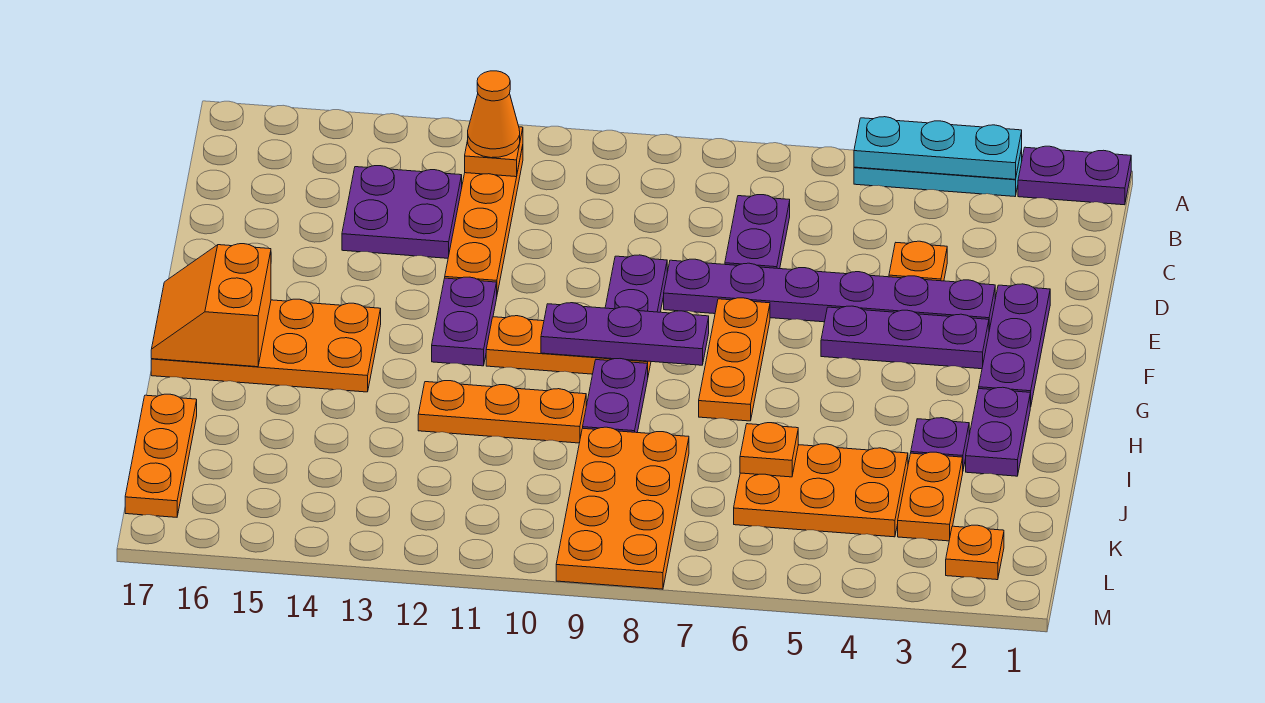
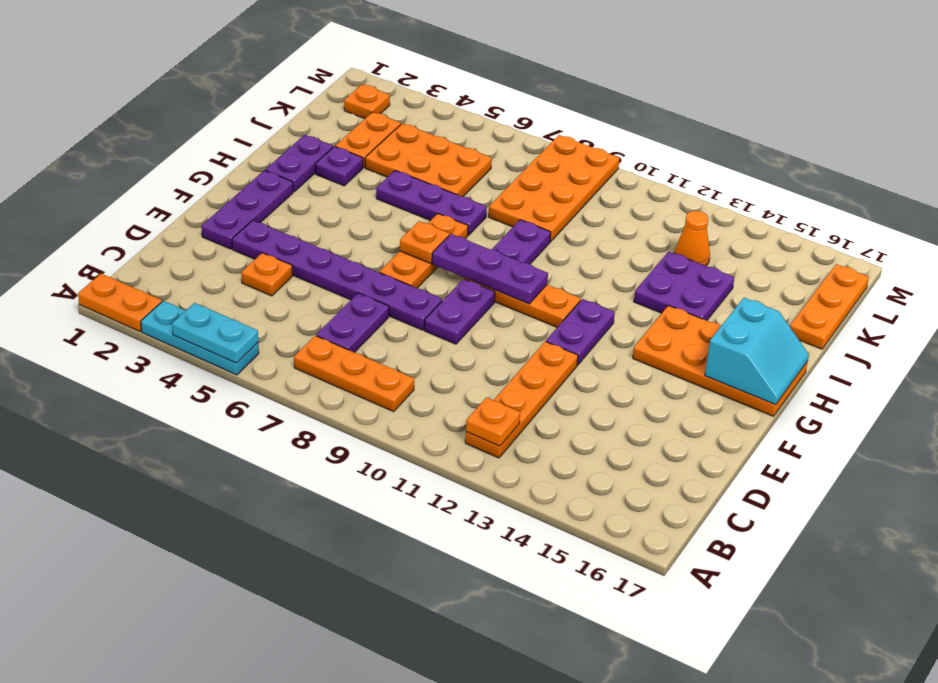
purple plate A1:A2 level 1 -> orange plate A1:A2 level 1
cyan plate A3:A5 level 2 -> cyan plate A4:A5 level 2
orange cone B12 level 3 -> orange cone K13 level 1
purple plate C13:D14 level 1 -> purple plate I13:J14 level 1
purple plate F3:F5 level 1 -> purple plate I5:I7 level 1
orange slope G16:H17 level 2 top 16 -> cyan slope G16:H17 level 2 top 16
orange plate I10:I12 level 1 -> orange plate B7:B9 level 1
orange plate J6 level 2 -> orange plate G7 level 2

